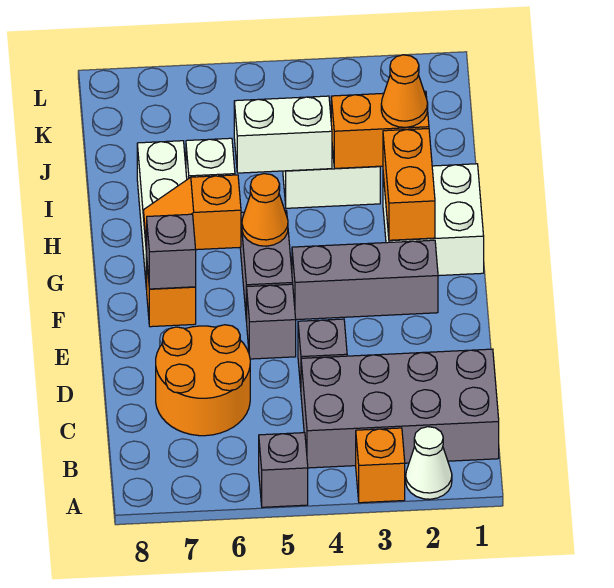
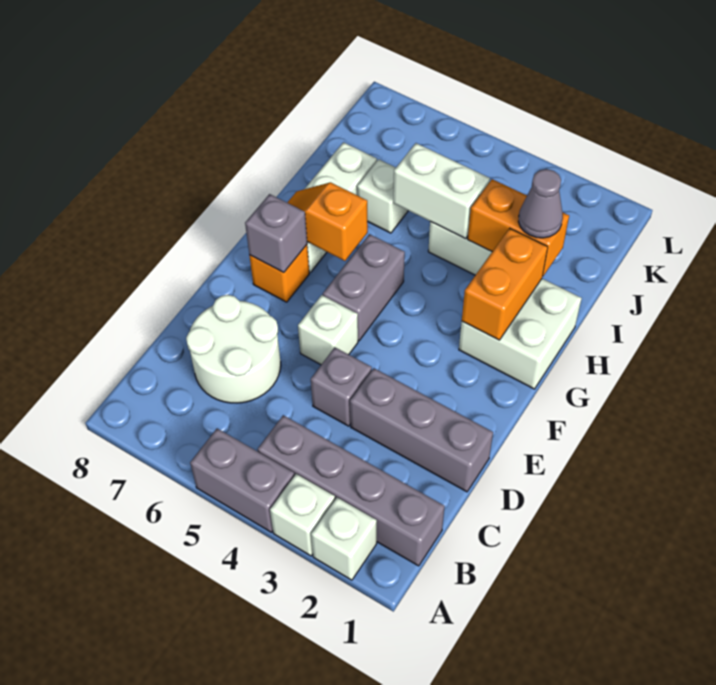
white cone A2 level 1 -> white brick A2 level 1
orange brick A3 level 1 -> white brick A3 level 1
grey brick A5 level 1 -> grey brick A4:A5 level 1
grey brick B1:C4 level 1 -> grey brick B1:B4 level 1
orange round brick C6:D7 level 1 -> white round brick C6:D7 level 1
grey brick E5 level 1 -> white brick E5 level 1
grey brick F2:F4 level 1 -> grey brick D1:D3 level 1
orange cone G5 level 2 -> none
orange cone I2 level 3 -> grey cone I2 level 3

